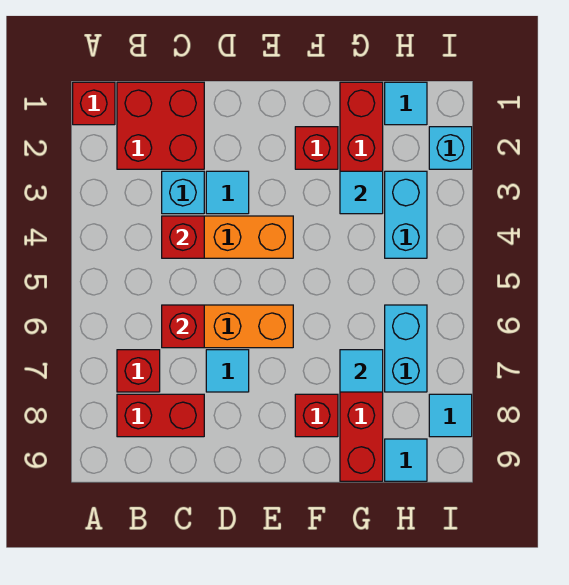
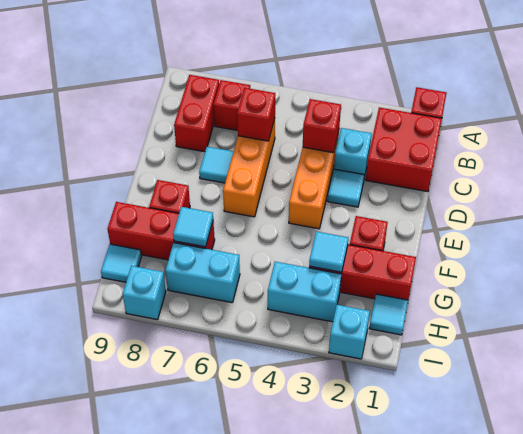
cyan tile I8 level 1 -> cyan brick I8 level 1

